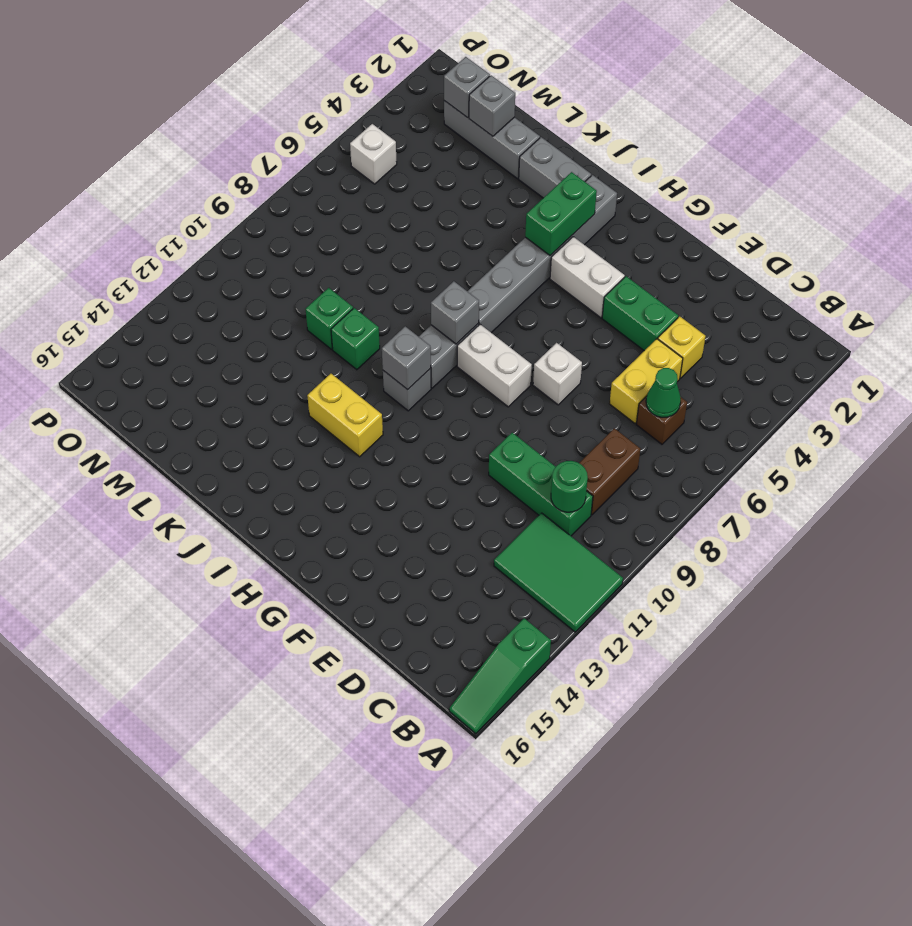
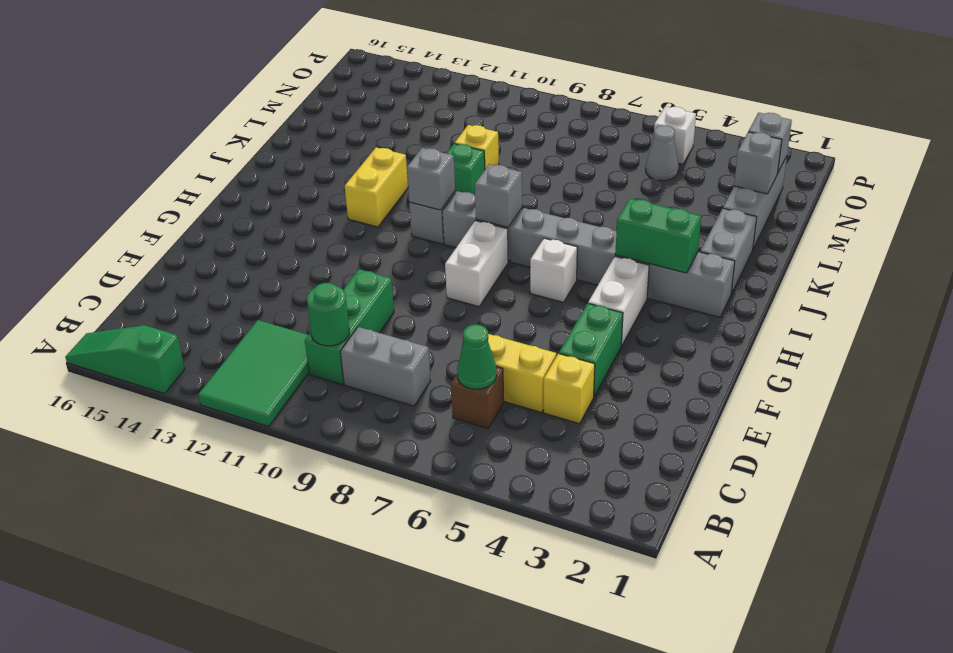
brown brick C8:C9 level 1 -> grey brick C8:C9 level 1
white brick F7 level 1 -> white brick H6 level 1
green brick L10 level 1 -> yellow brick L10 level 1
none -> grey cone N5 level 1

